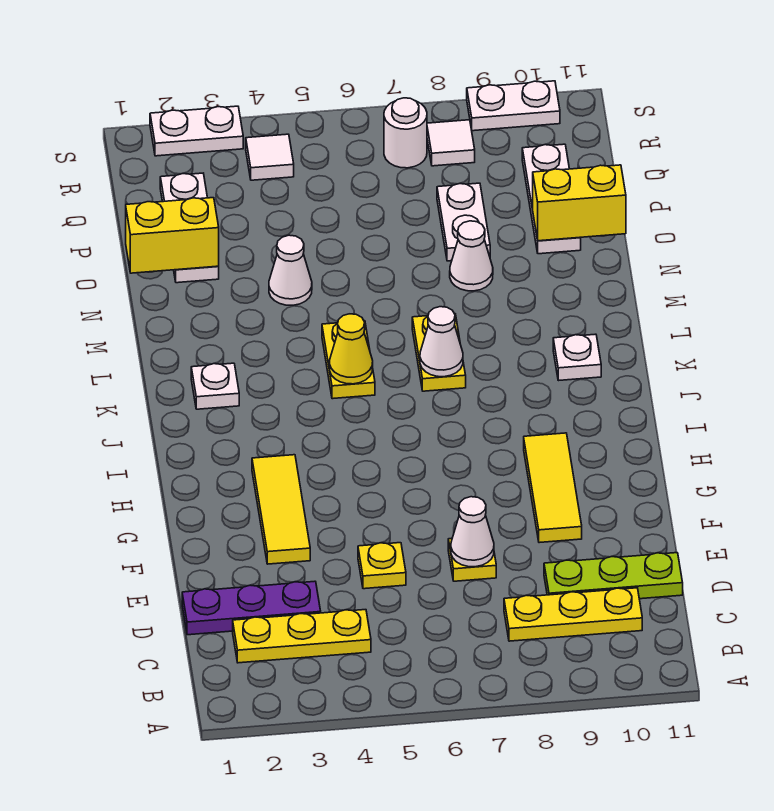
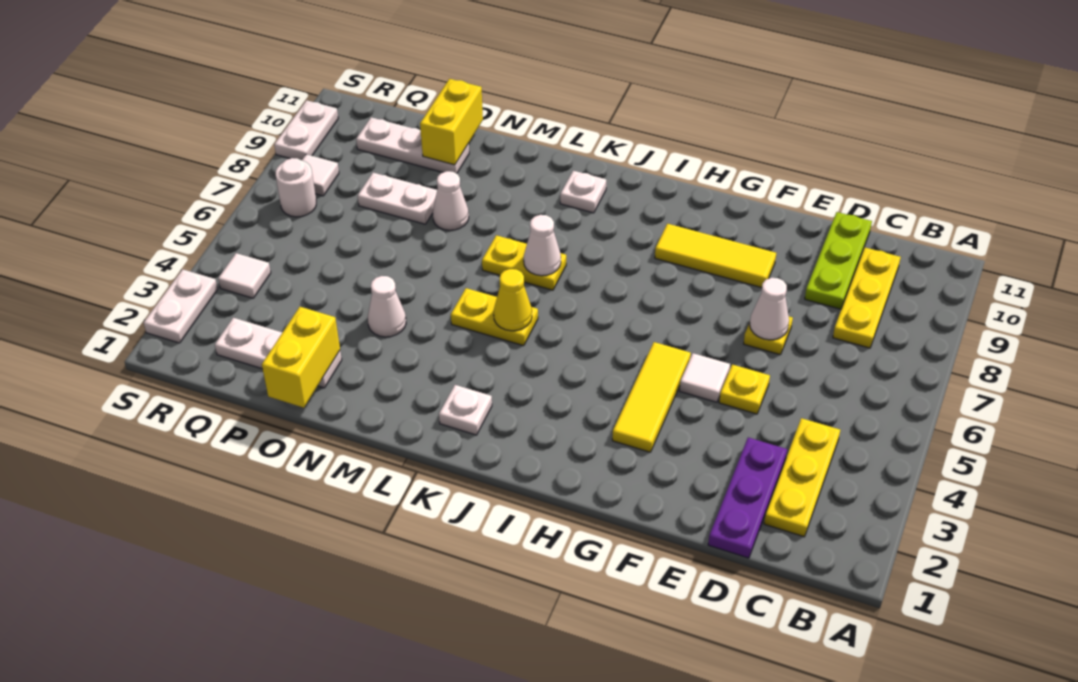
yellow tile F3:H3 level 1 -> yellow tile G3:G5 level 1
none -> white tile F5 level 1

